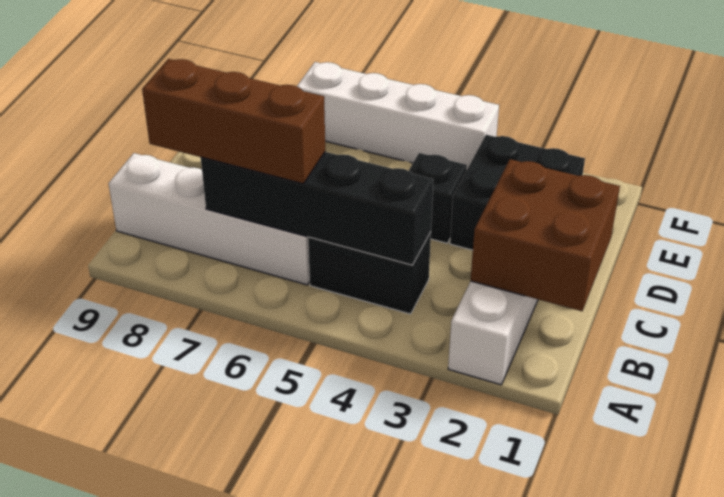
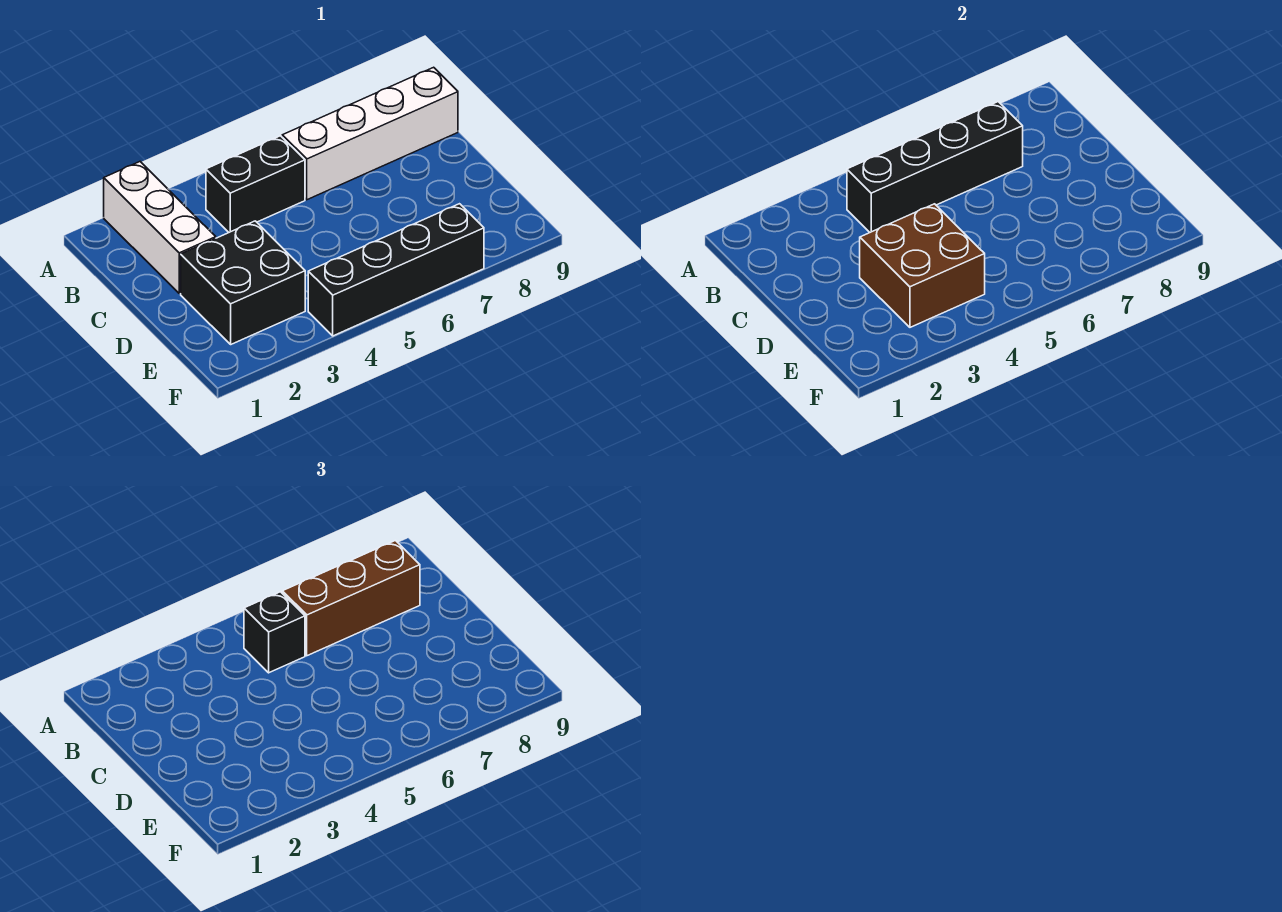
brown brick B1:C2 level 2 -> brown brick D3:E4 level 2
black brick D4 level 1 -> black brick B5 level 3
white brick F4:F7 level 1 -> black brick F4:F7 level 1

